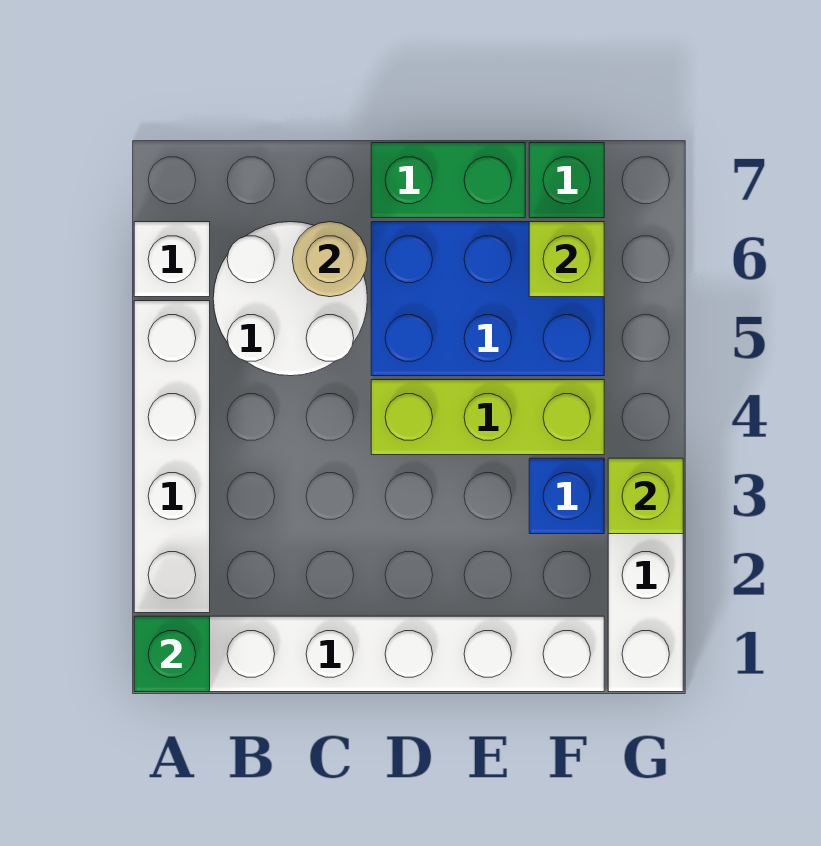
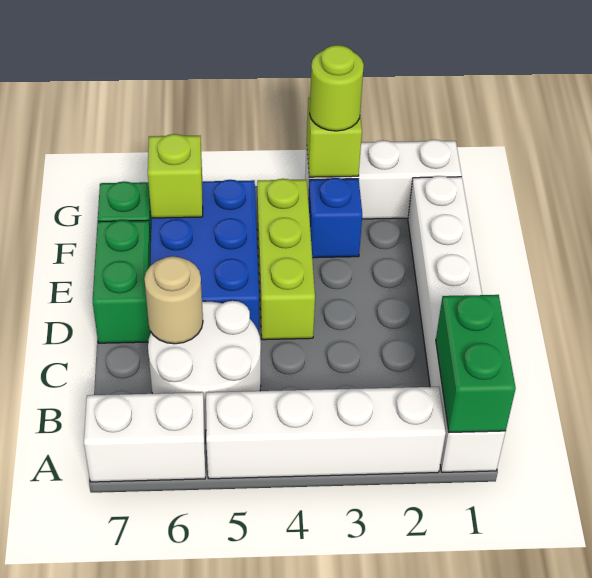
green brick A1 level 2 -> green brick A1:B1 level 2
white brick A6 level 1 -> white brick A6:A7 level 1
none -> lime round brick G3 level 3

